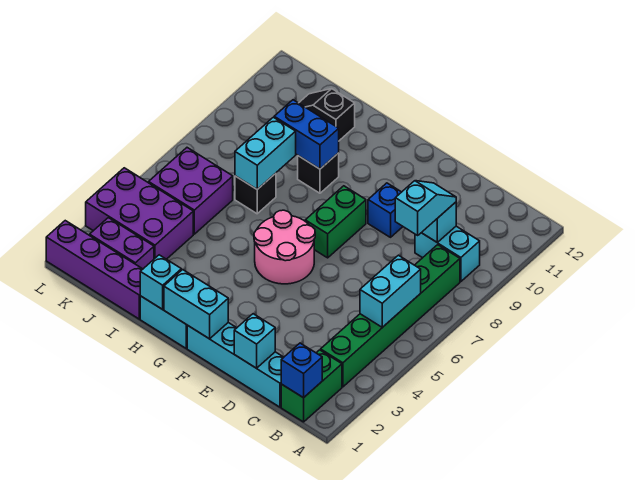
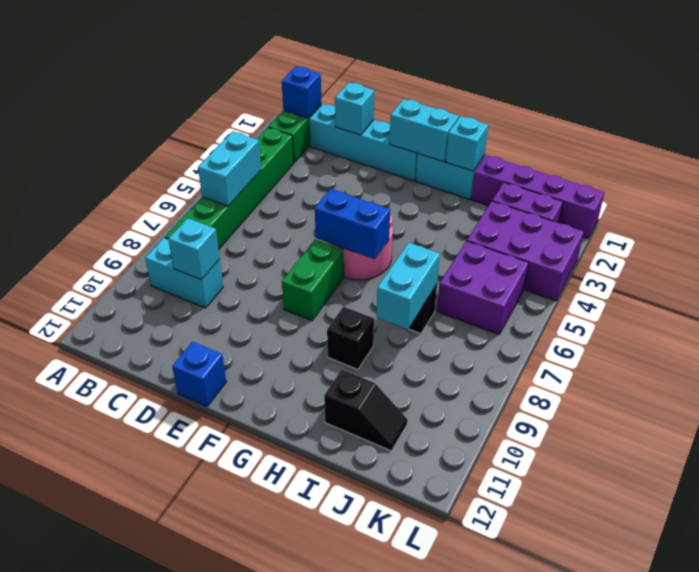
cyan slope C8:C9 level 3 top 8 -> none
blue brick E9 level 1 -> blue brick E12 level 1
blue brick H9:I9 level 2 -> blue brick F6:G6 level 2

